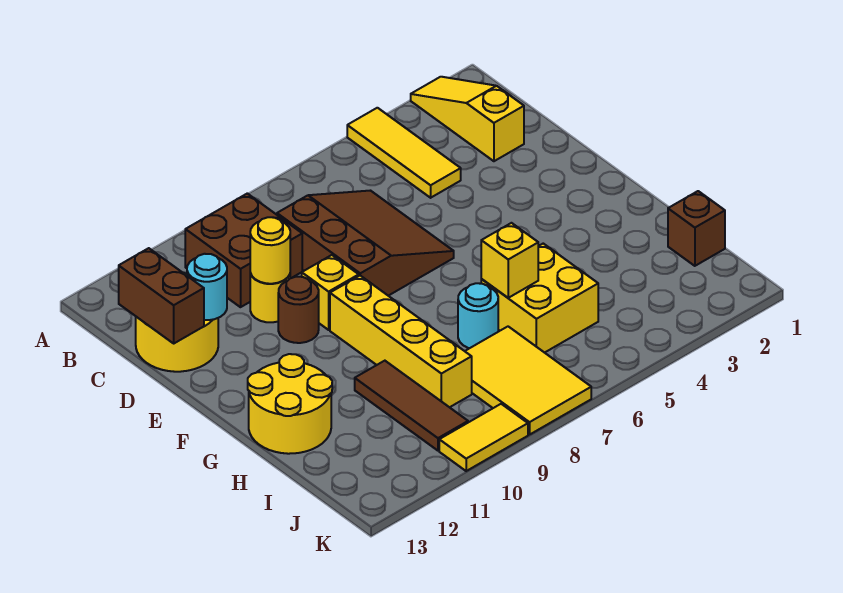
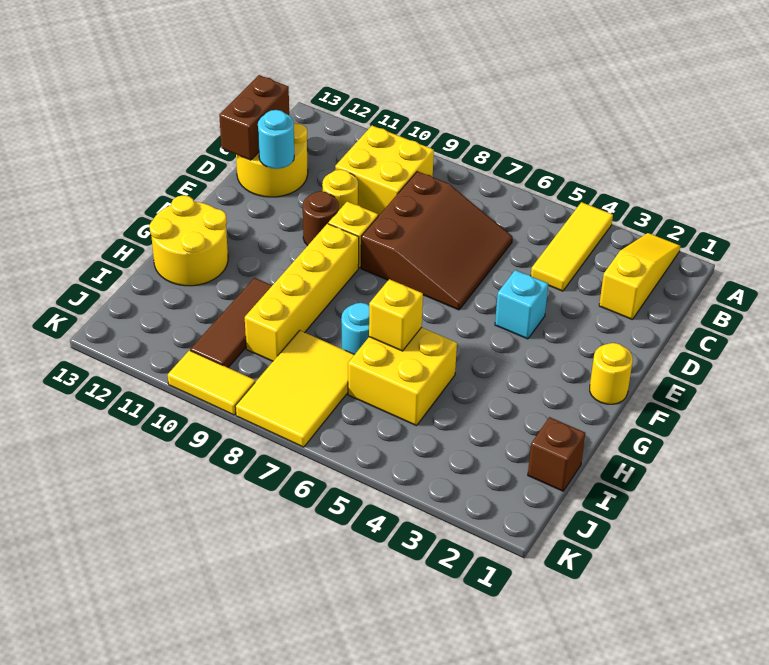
brown brick B9:C10 level 1 -> yellow brick B9:C10 level 1
yellow round brick D10 level 2 -> yellow round brick F1 level 1
none -> cyan brick E4 level 1

